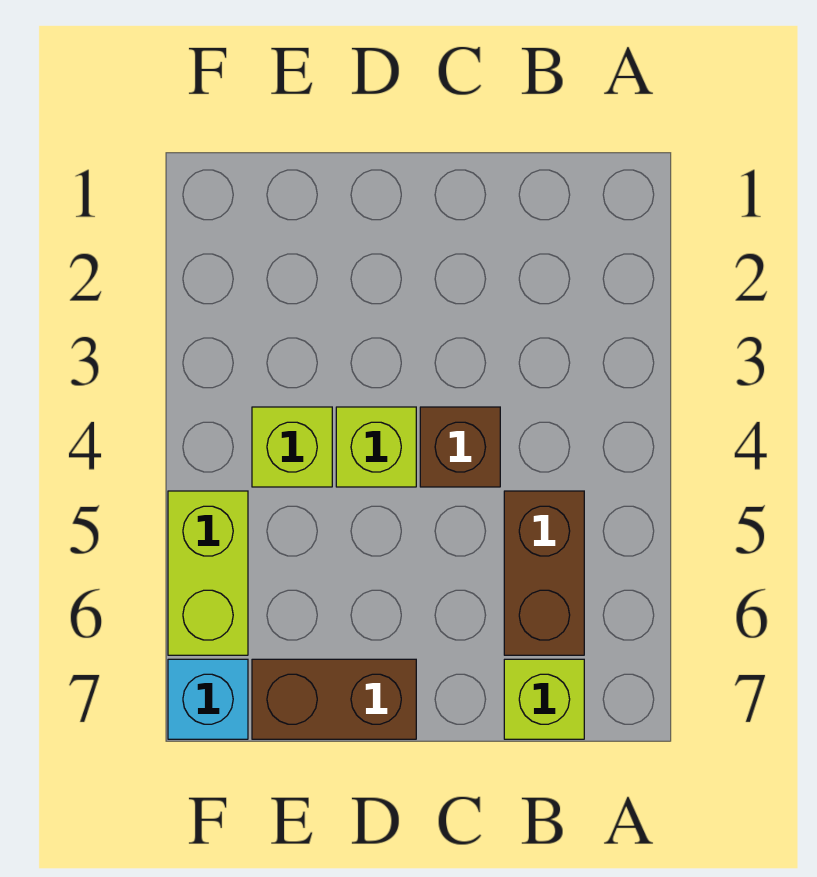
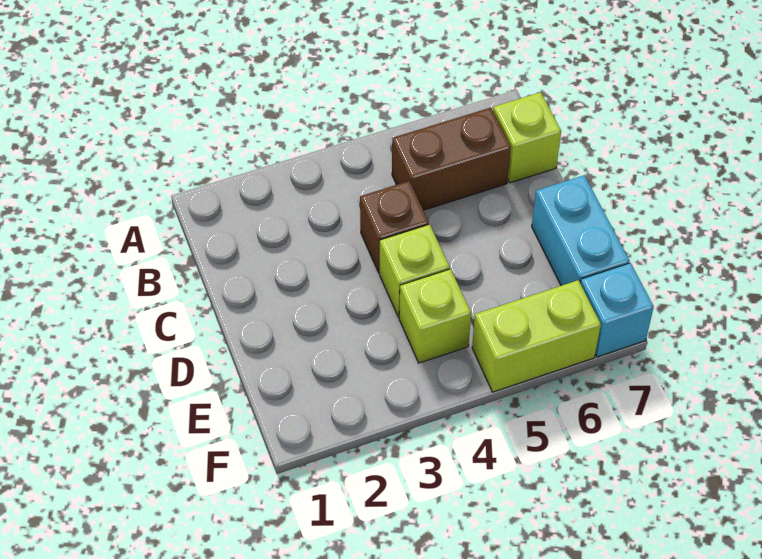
brown brick D7:E7 level 1 -> cyan brick D7:E7 level 1

